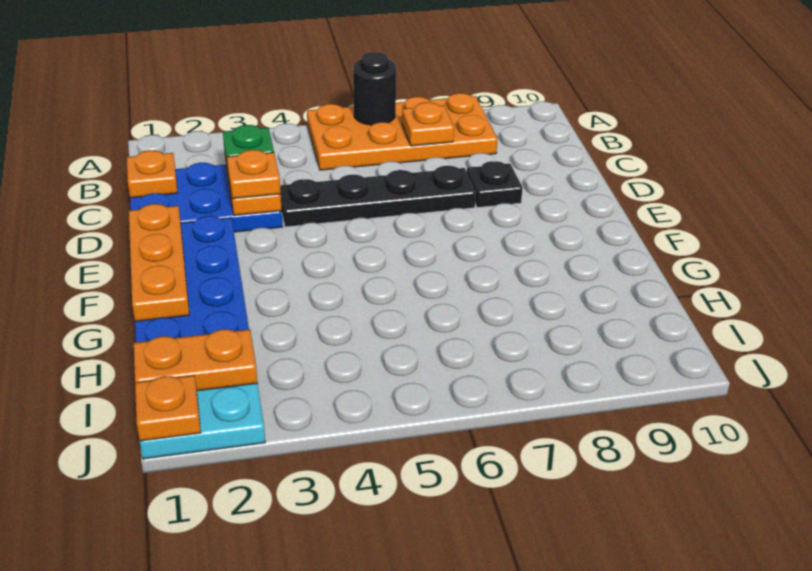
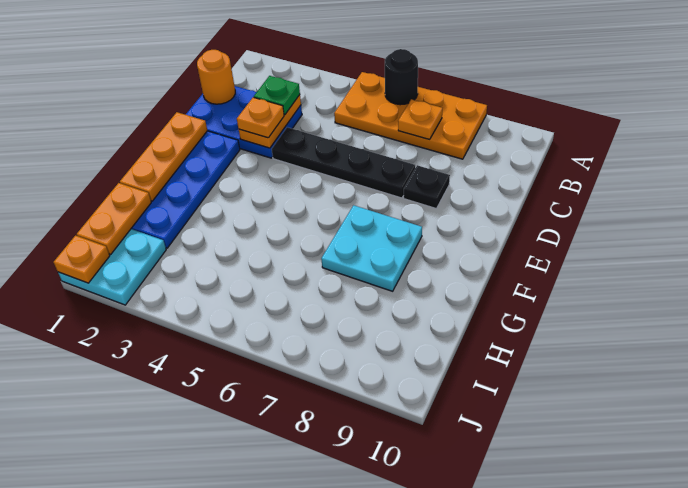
orange plate C1 level 2 -> orange round brick C1 level 2
none -> cyan plate F7:G8 level 1
orange plate I1:I2 level 2 -> orange plate H1:I1 level 2

